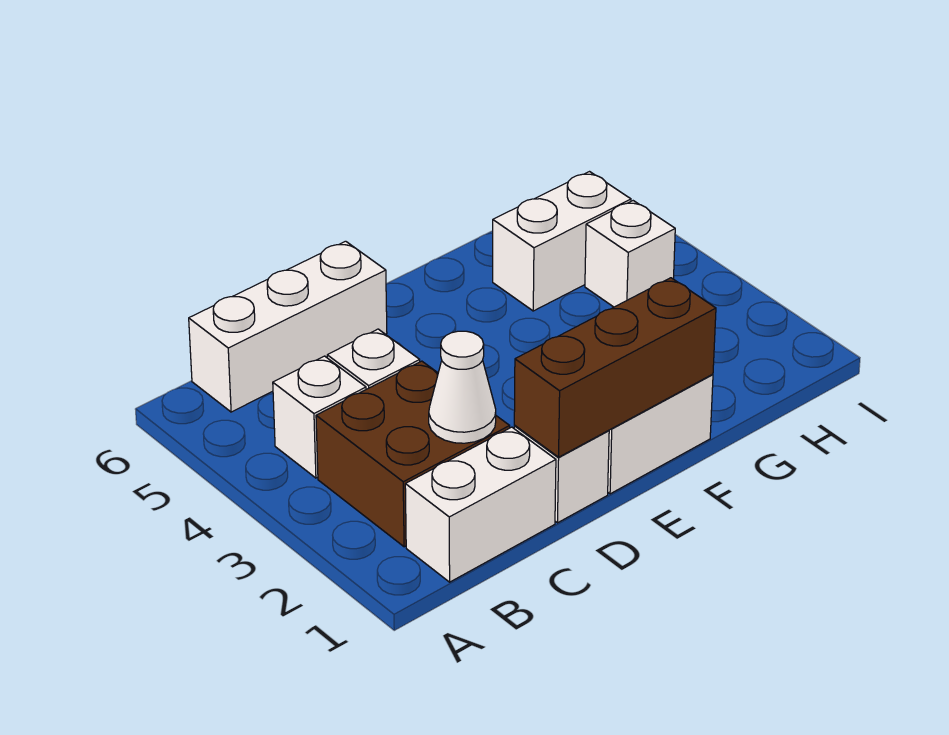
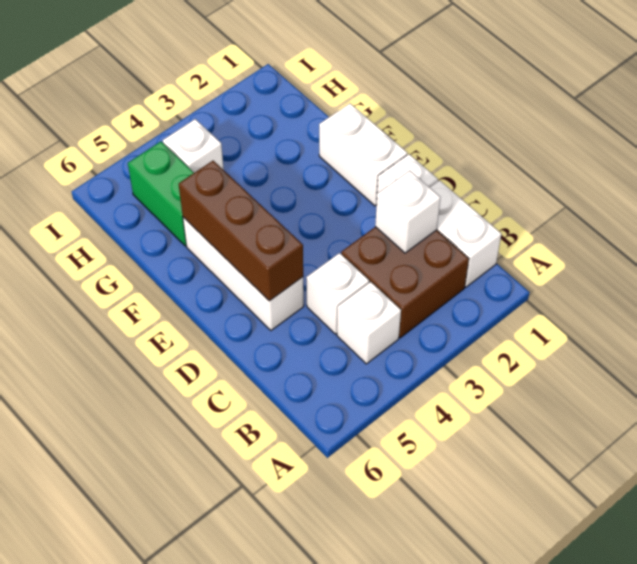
white brick B6:D6 level 1 -> white brick D5:F5 level 1
white cone C2 level 2 -> white brick C2 level 2
brown brick D1:F1 level 2 -> brown brick D5:F5 level 2
white brick G5:H5 level 1 -> green brick G5:H5 level 1

